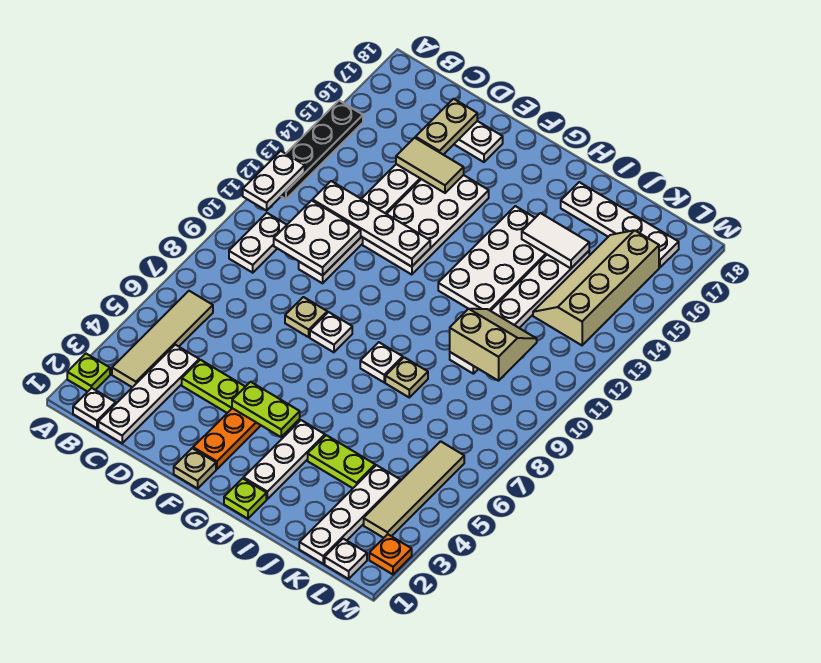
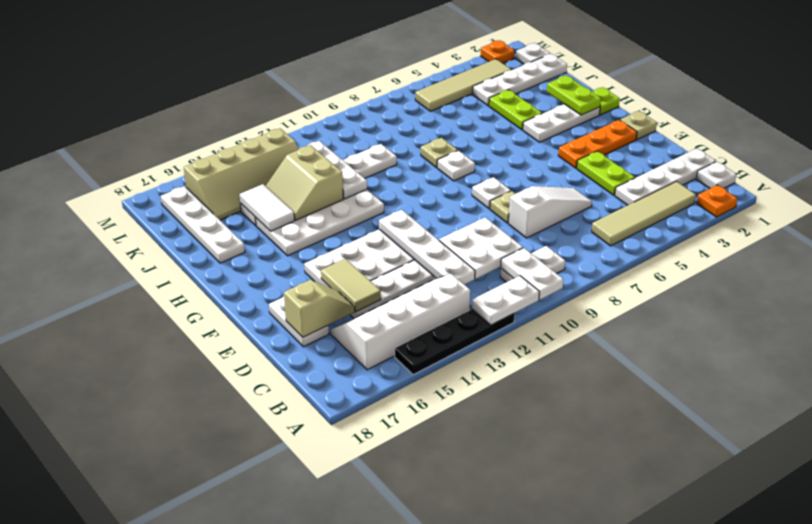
lime plate A2 level 1 -> orange plate A2 level 1
none -> white plate A10:B10 level 2
none -> white slope B13:C16 level 1 top B
none -> white slope D6:D8 level 1 top 8
tan plate D16:D17 level 2 -> tan slope D16:D17 level 2 top 17
lime plate F4:G4 level 2 -> lime plate H2:I2 level 2
none -> white plate I12:K12 level 2
tan slope J10:K11 level 2 top 10 -> tan slope I13:J14 level 2 top 13

